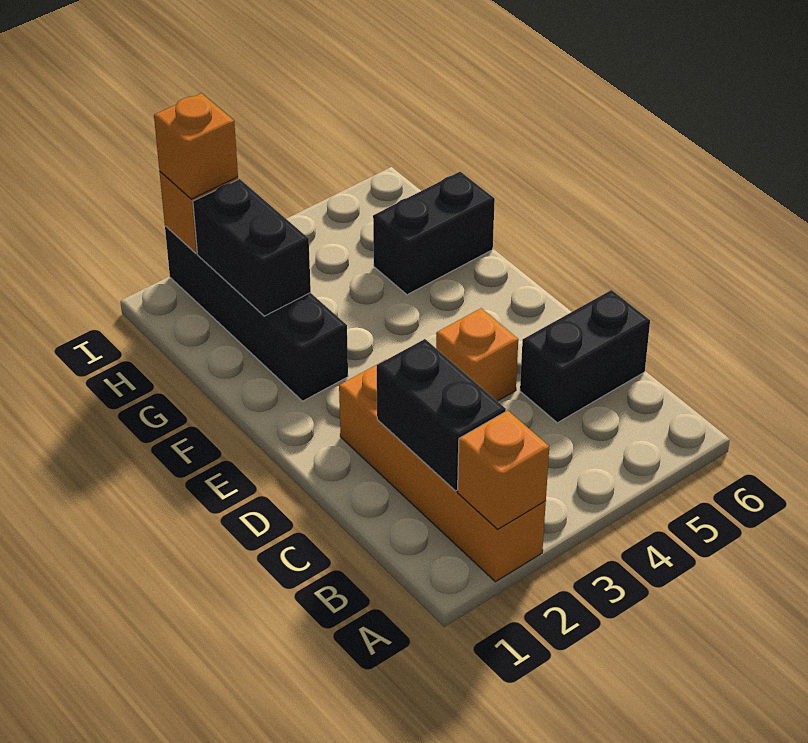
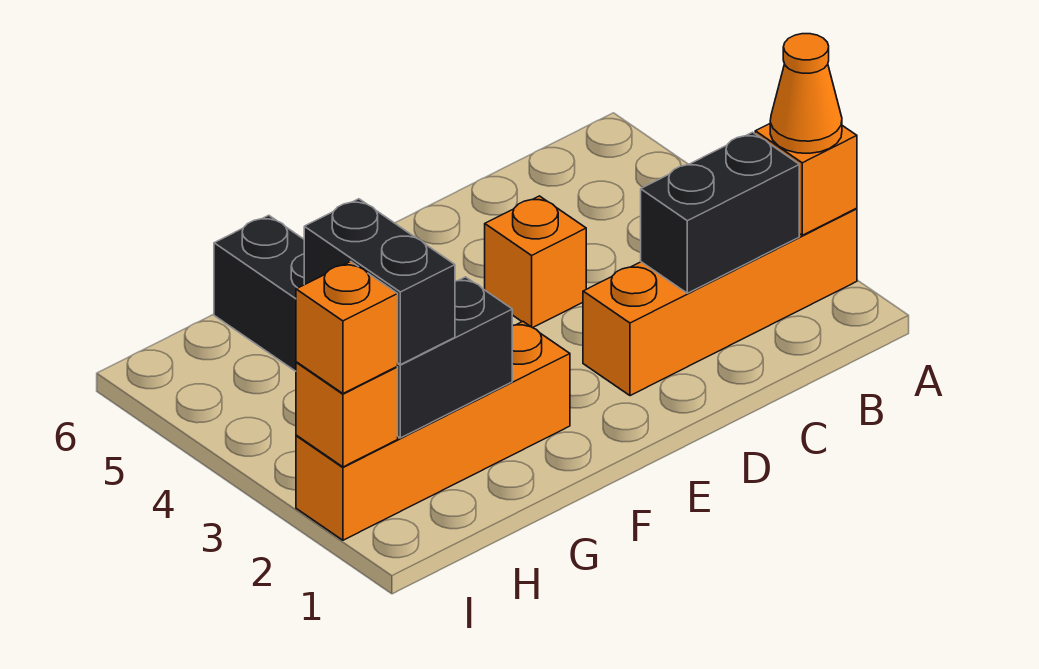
none -> orange cone A2 level 3
black brick C5:C6 level 1 -> black brick H2:H3 level 3
black brick F2:I2 level 1 -> orange brick F2:I2 level 1

